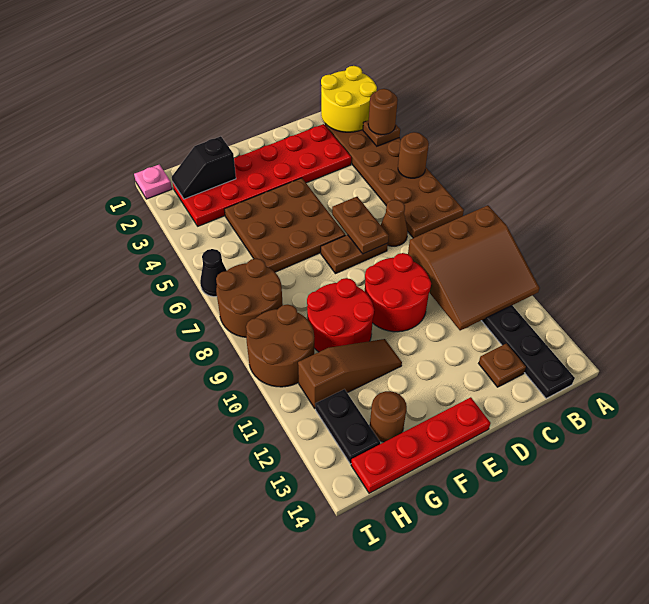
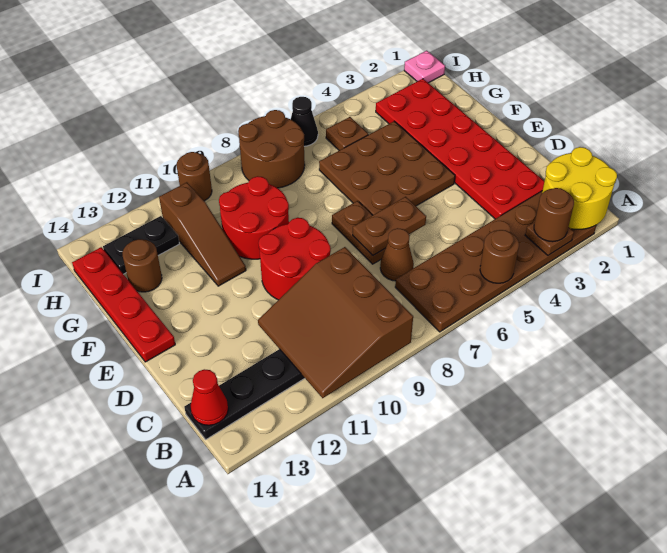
none -> red cone B14 level 2
brown plate C13 level 1 -> brown plate H5 level 1
black slope G2:H2 level 2 top G -> none
brown round brick H9:I10 level 1 -> brown round brick I10 level 1

